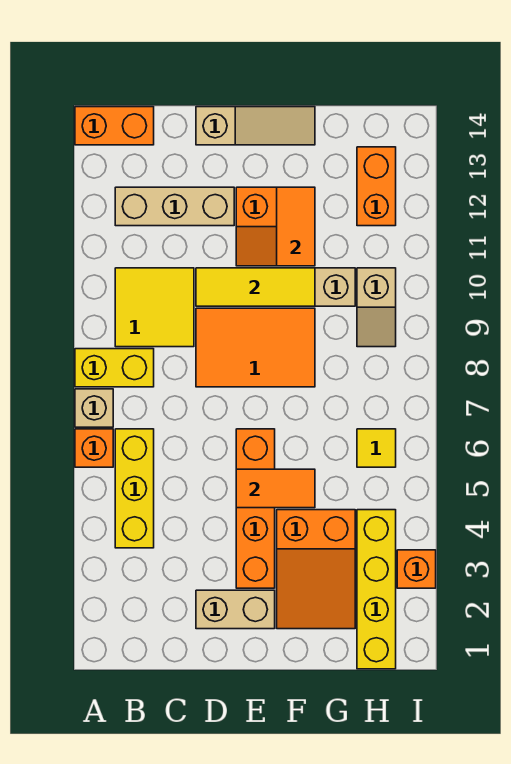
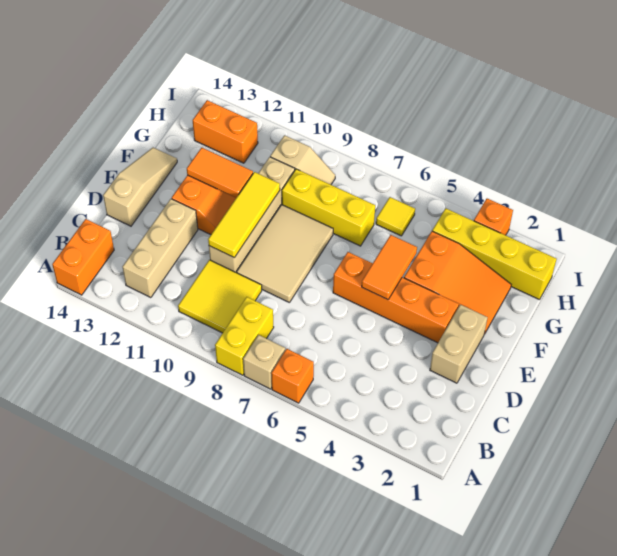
yellow brick B4:B6 level 1 -> yellow brick G7:G9 level 1
orange tile D8:F9 level 1 -> tan tile D8:F9 level 1

